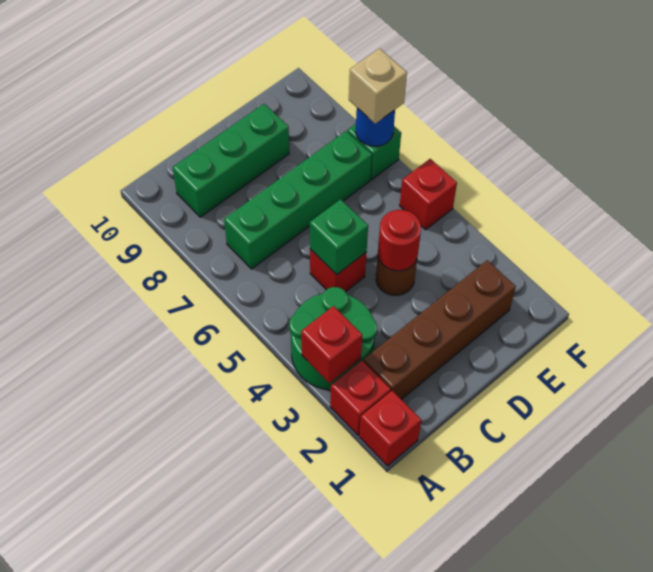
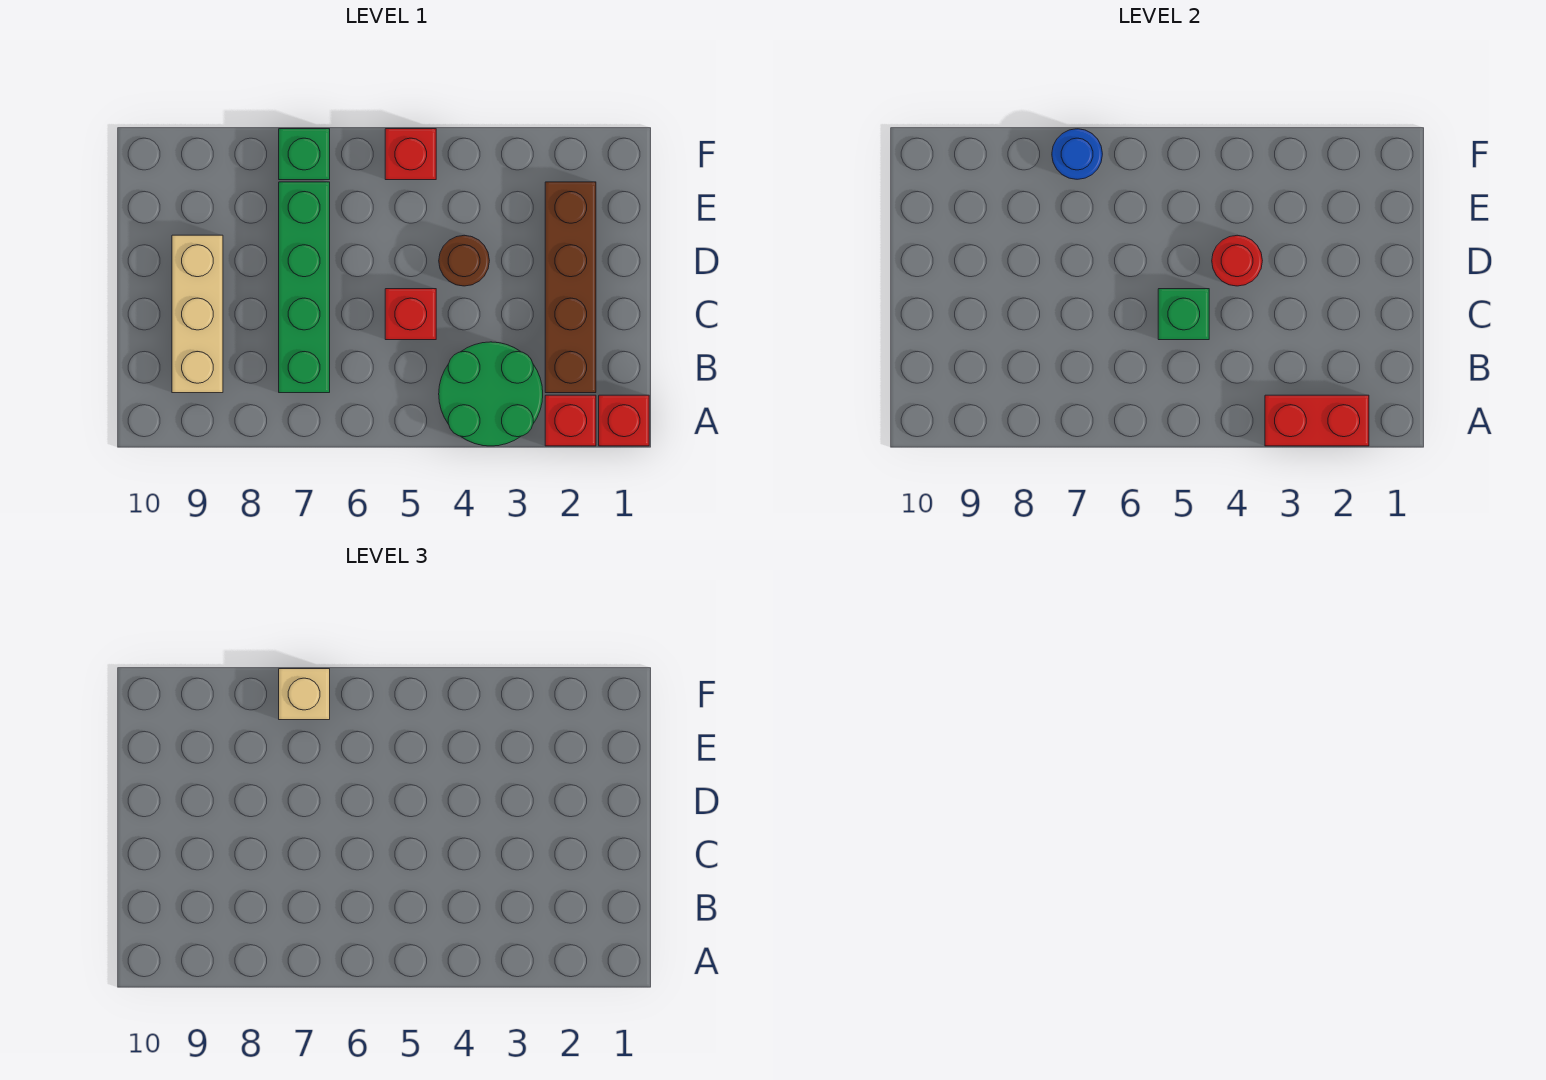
red brick A3 level 2 -> red brick A2:A3 level 2
green brick B9:D9 level 1 -> tan brick B9:D9 level 1

